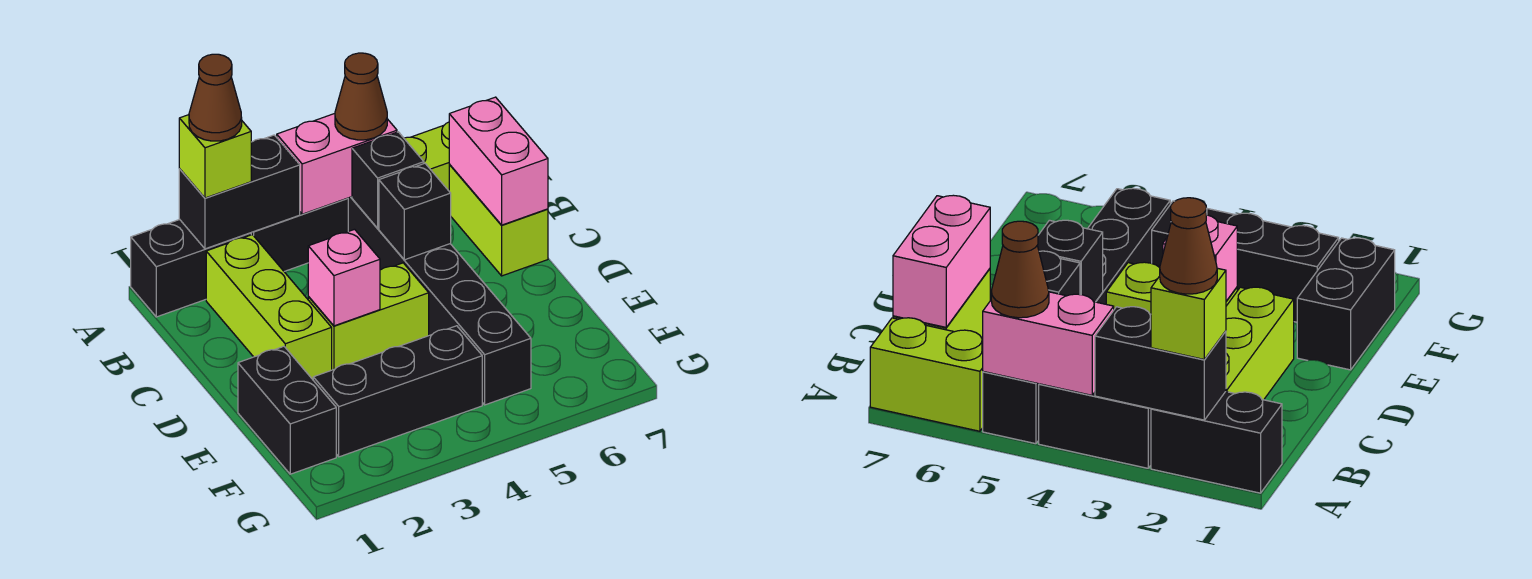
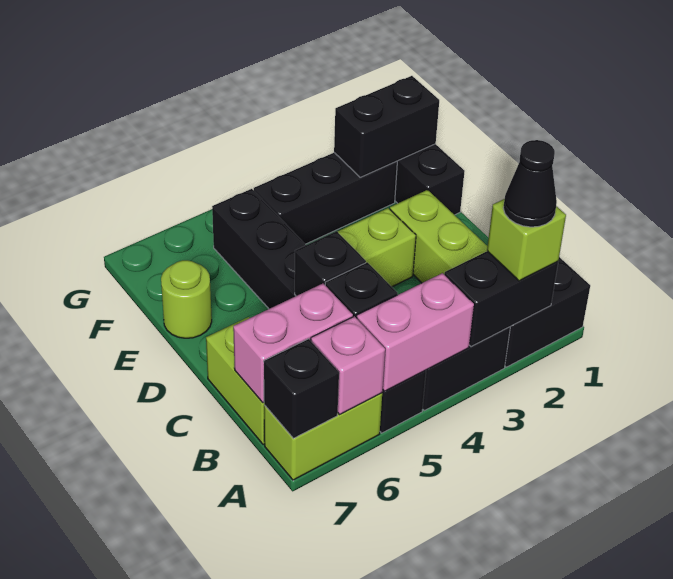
brown cone A2 level 4 -> black cone A2 level 4
brown cone A5 level 3 -> none
none -> black brick A7 level 2
pink brick B7:C7 level 2 -> pink brick B6:B7 level 2
pink brick D3 level 2 -> pink brick A6 level 2
none -> lime round brick E7 level 1
none -> black brick F1:F2 level 2

